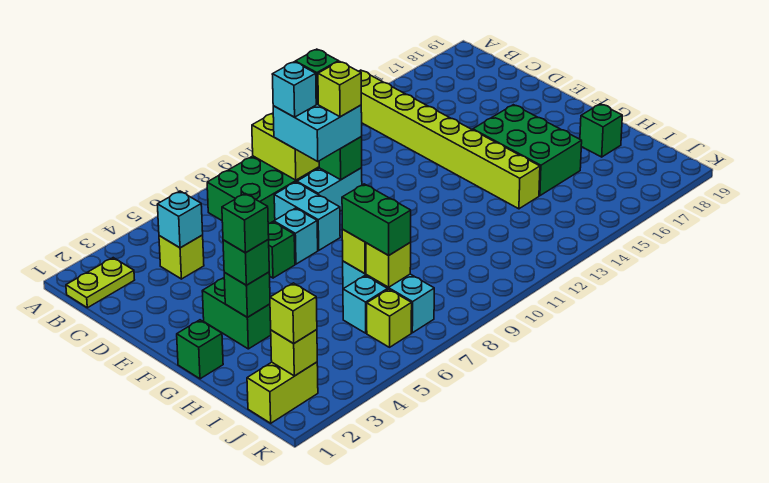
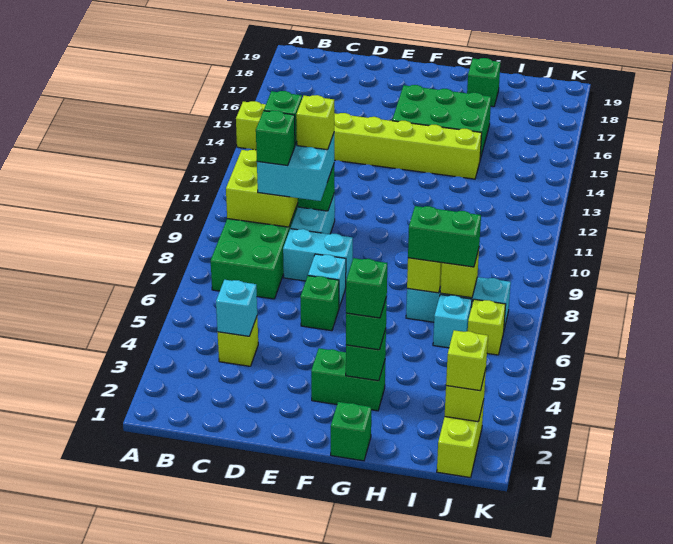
lime plate B1:B2 level 1 -> none
cyan brick C9 level 4 -> green brick C9 level 4

